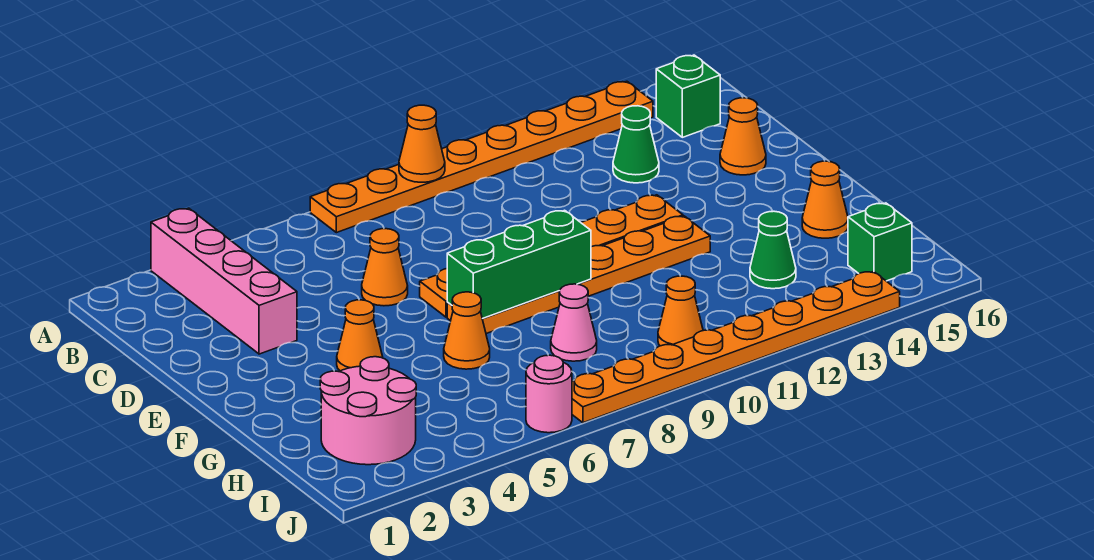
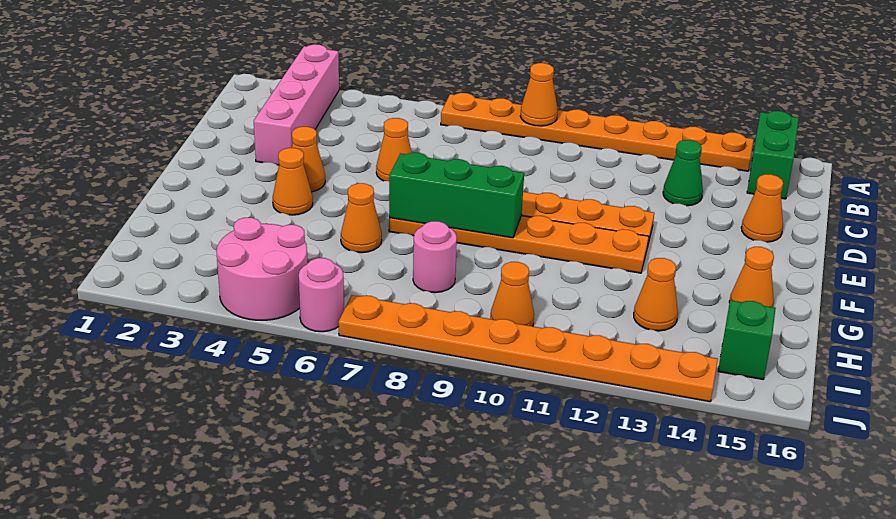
green brick B15 level 1 -> green brick A15:B15 level 1
none -> orange cone E4 level 1
pink round brick H2:I3 level 1 -> pink round brick I4:J5 level 1
pink cone H8 level 1 -> pink round brick H8 level 1
green cone H13 level 1 -> orange cone H13 level 1

